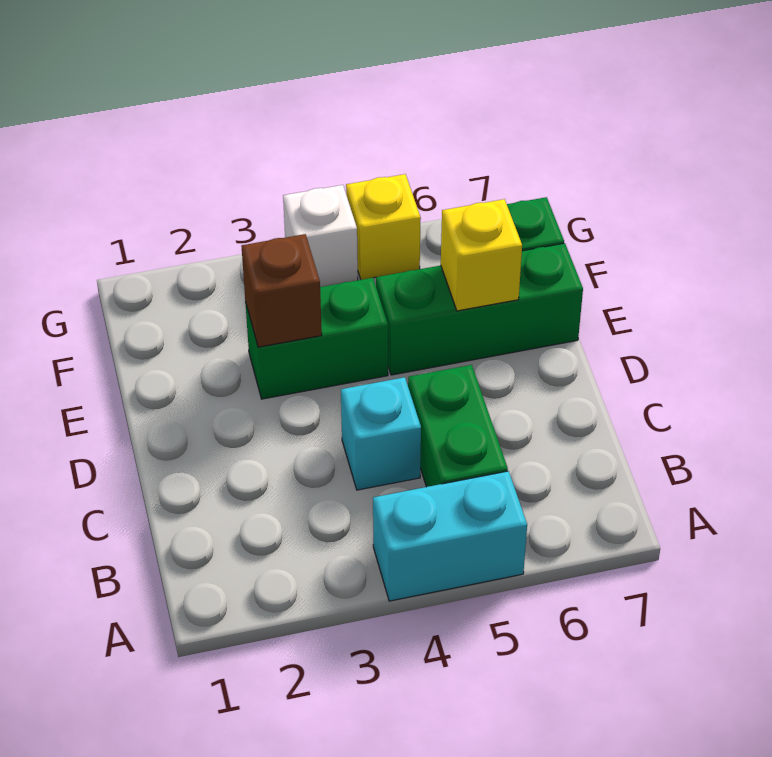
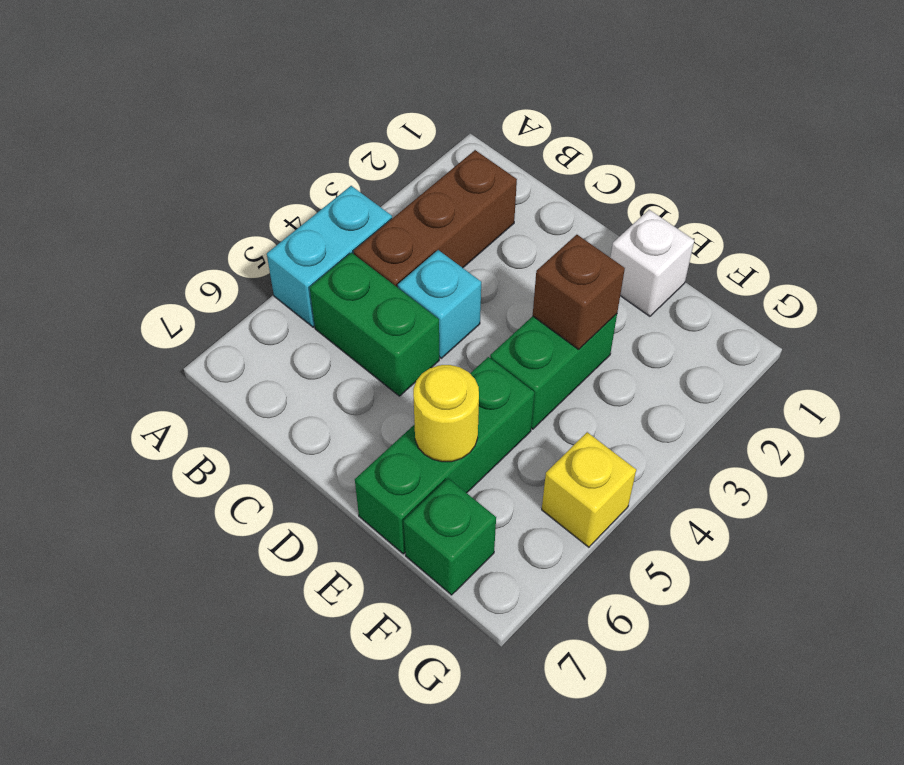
none -> brown brick B2:B4 level 1
yellow brick E6 level 2 -> yellow round brick E6 level 2
white brick G4 level 1 -> white brick E1 level 1

